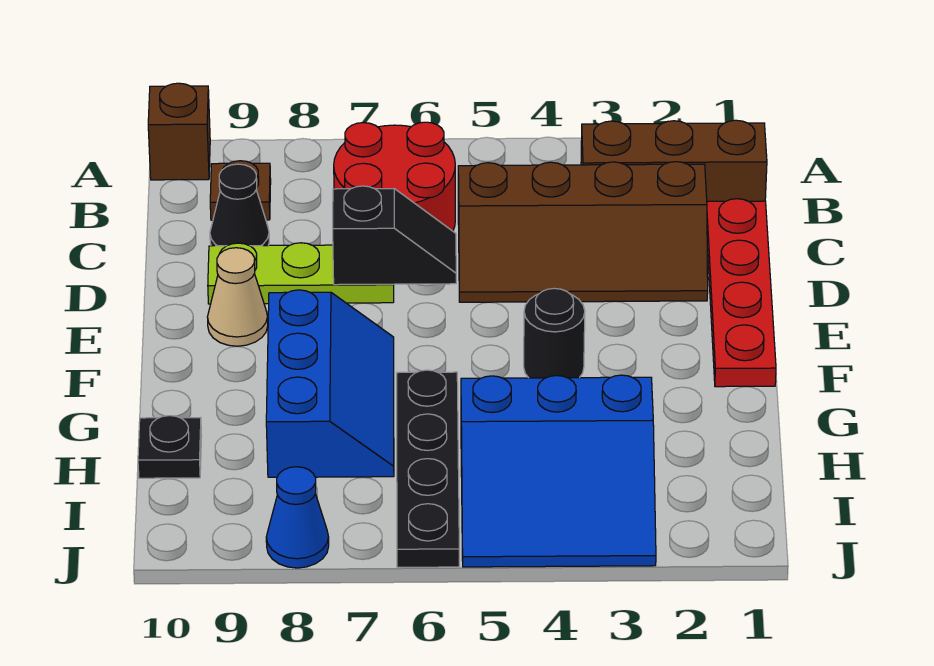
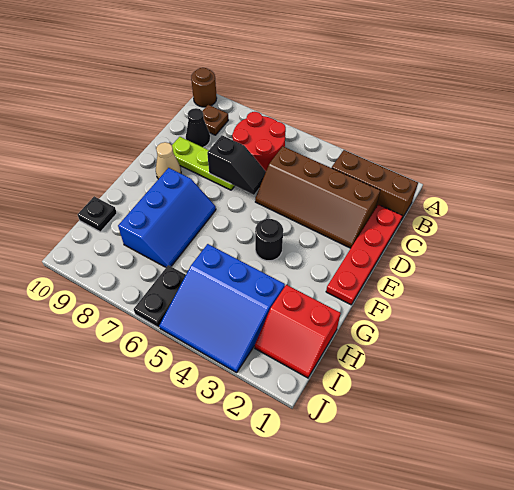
brown brick A10 level 1 -> brown round brick A10 level 1
black plate G6:J6 level 1 -> black plate I6:J6 level 1
none -> red slope H1:I2 level 1 top H
blue cone J8 level 1 -> none

